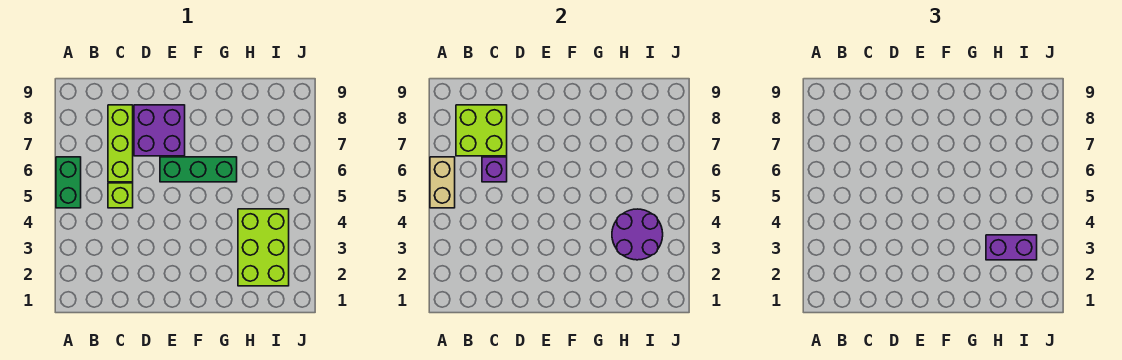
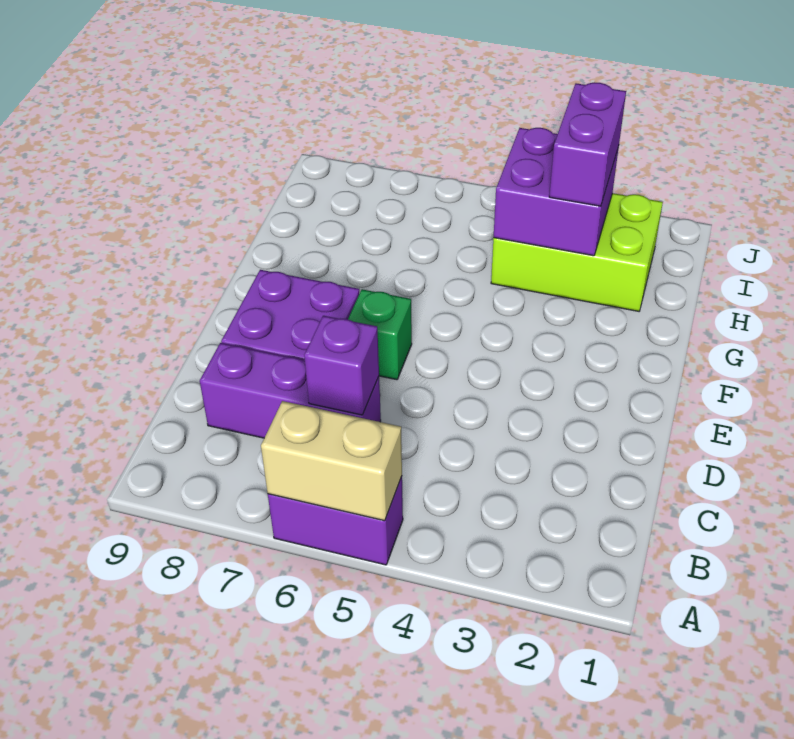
green brick A5:A6 level 1 -> purple brick A5:A6 level 1
lime brick B7:C8 level 2 -> none
lime brick C5 level 1 -> none
lime brick C6:C8 level 1 -> purple brick C6:C8 level 1
green brick E6:G6 level 1 -> green brick E6 level 1
purple round brick H3:I4 level 2 -> purple brick H3:I4 level 2

